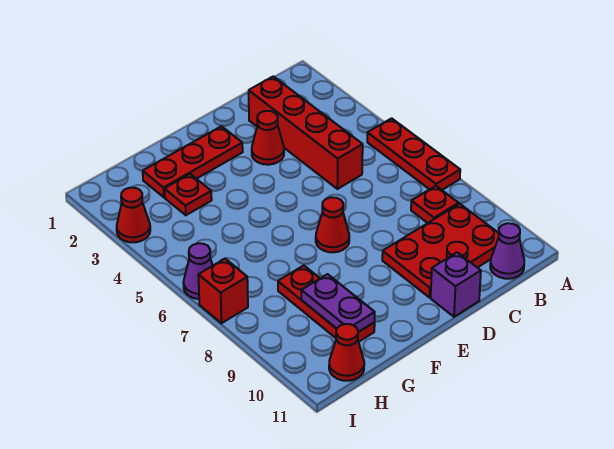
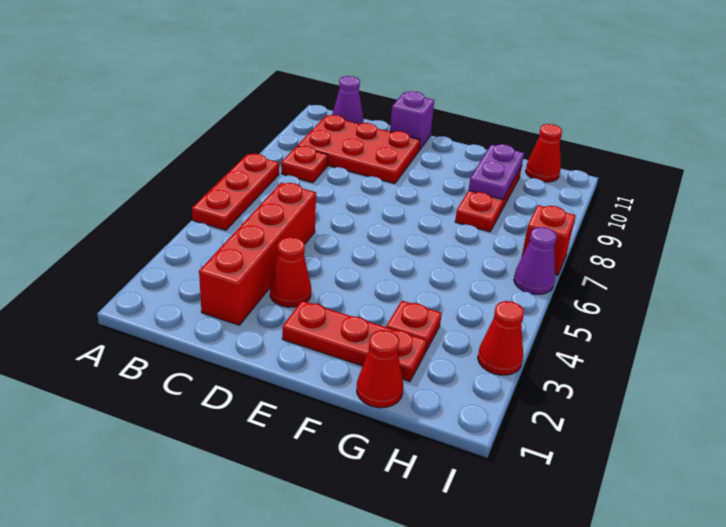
red cone E7 level 1 -> red cone G1 level 1

